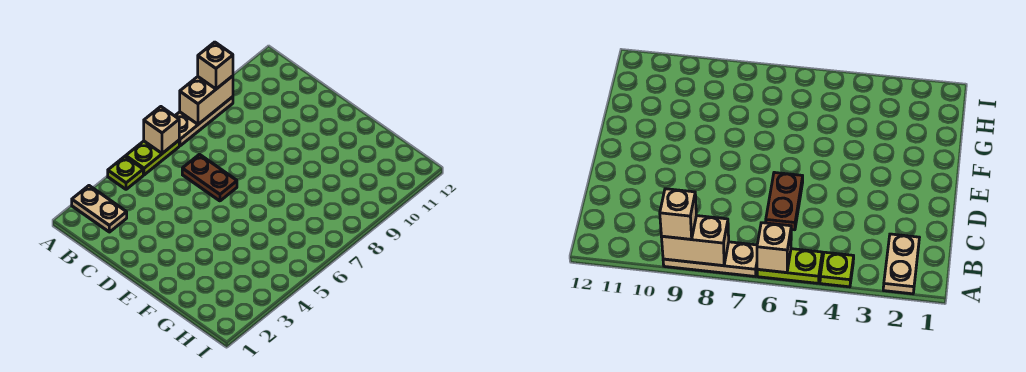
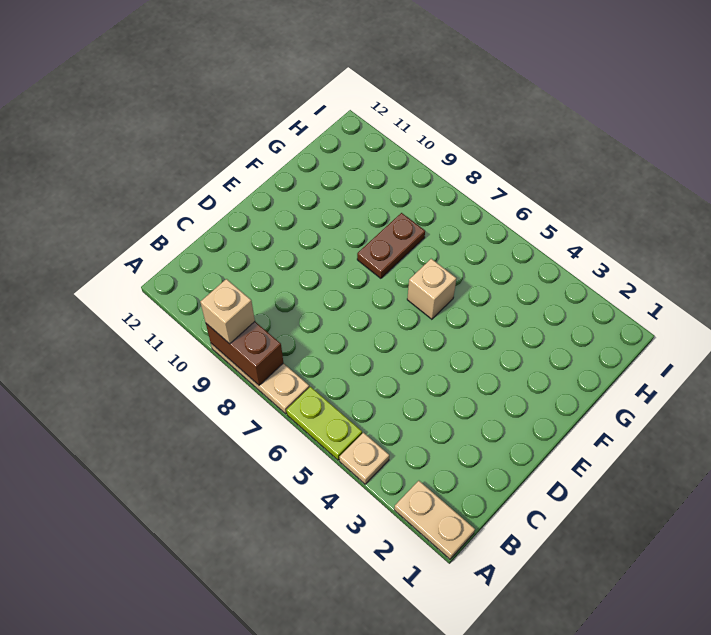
tan plate A2:B2 level 1 -> tan plate A1:A2 level 1
lime plate A4 level 1 -> tan plate A4 level 1
tan brick A6 level 2 -> tan brick F6 level 1
tan brick A8:A9 level 2 -> brown brick A8:A9 level 2
brown plate C6:D6 level 1 -> brown plate F8:G8 level 1

